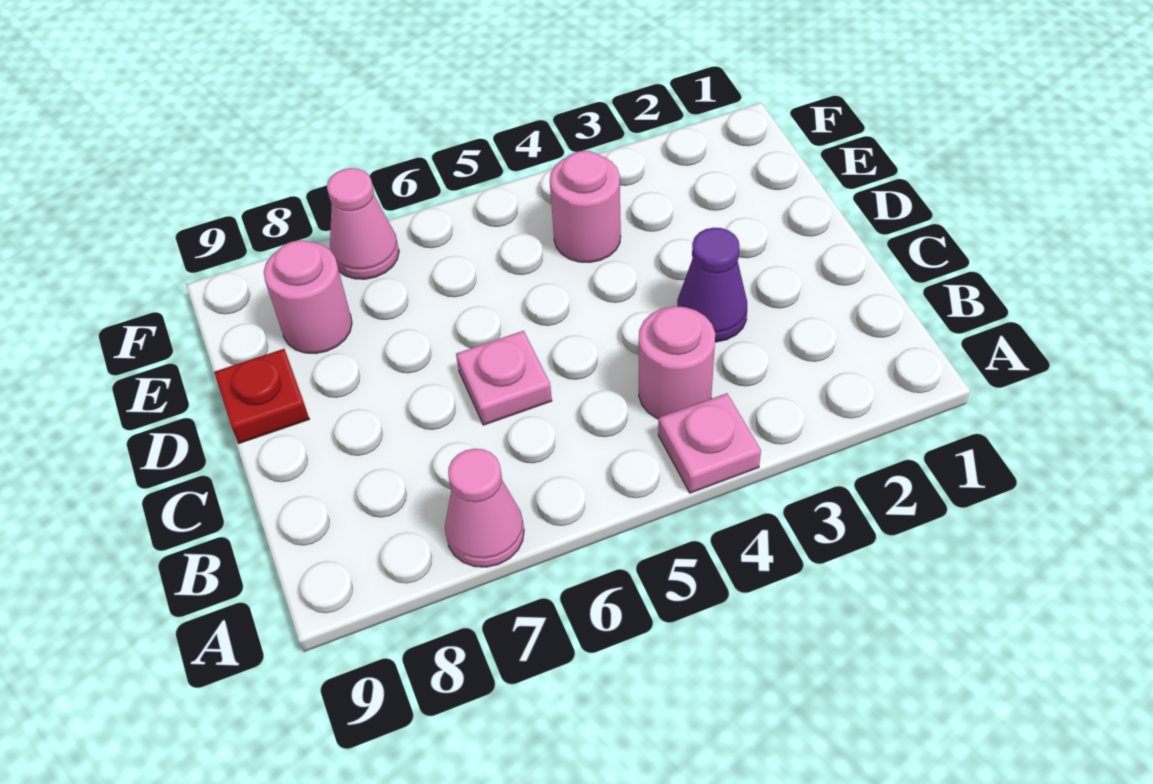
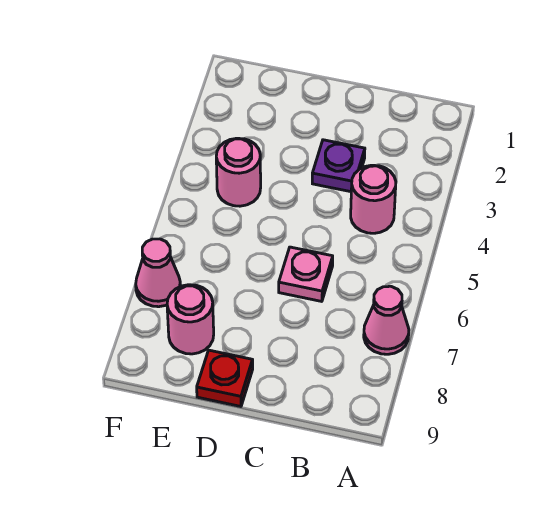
pink plate A4 level 1 -> none
purple cone C3 level 1 -> purple plate C3 level 1

